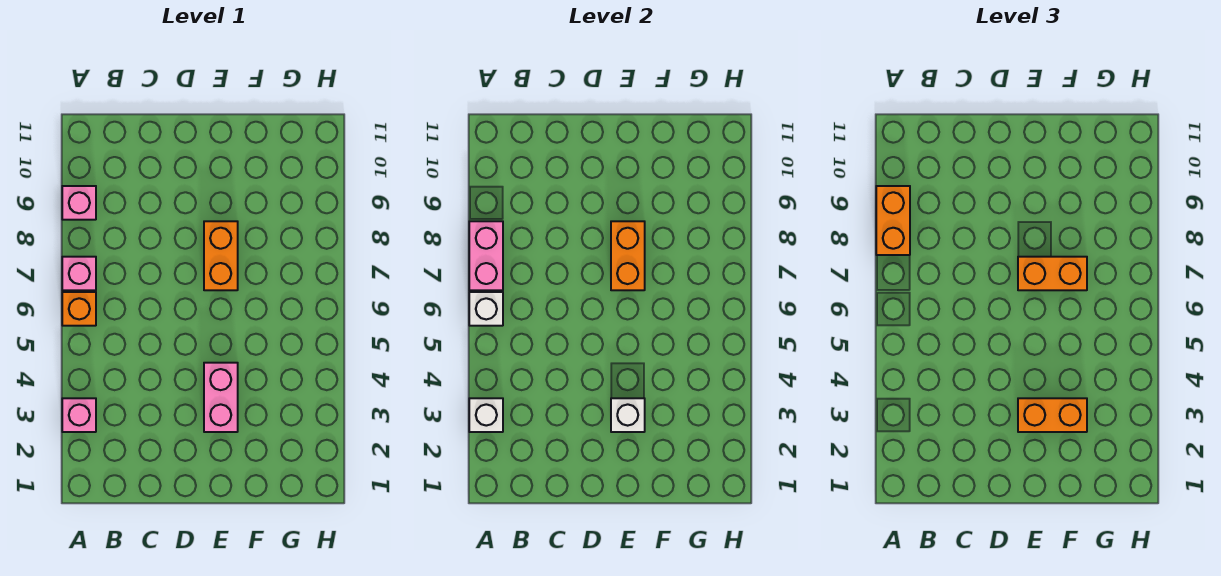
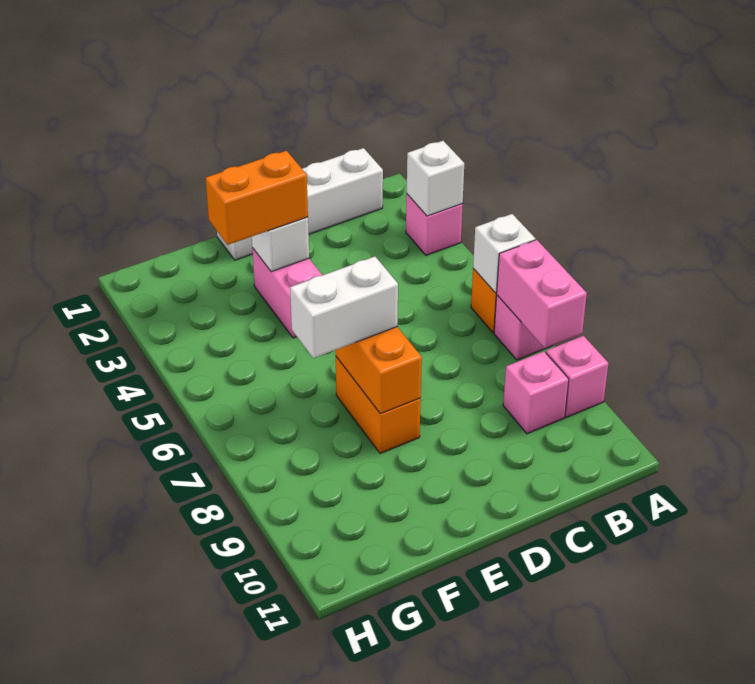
orange brick A8:A9 level 3 -> none
none -> white brick B1:E1 level 1
none -> pink brick B9 level 1
orange brick E7:F7 level 3 -> white brick E7:F7 level 3

